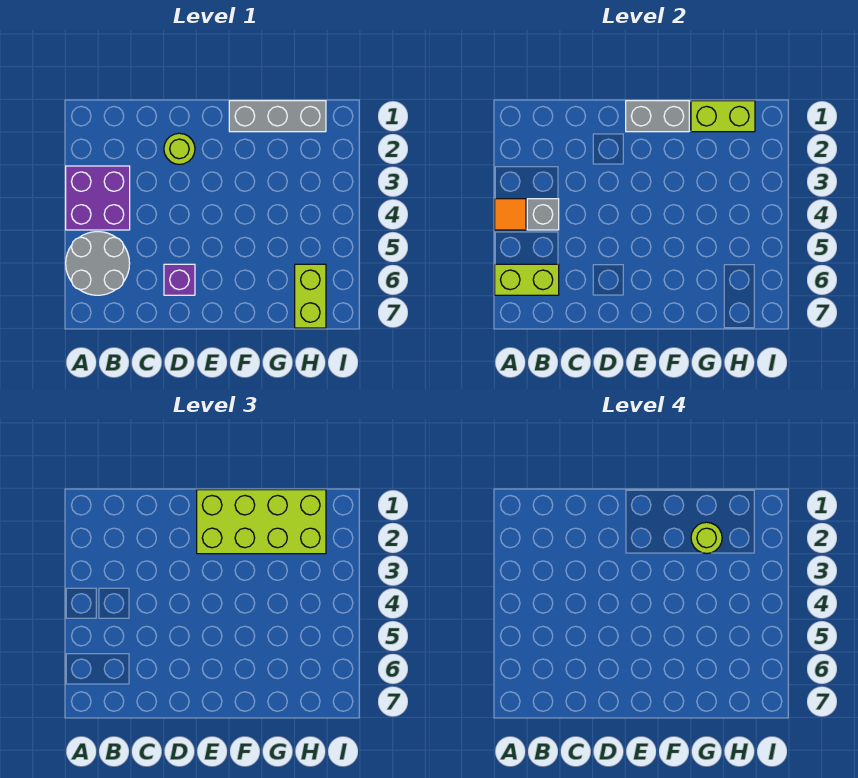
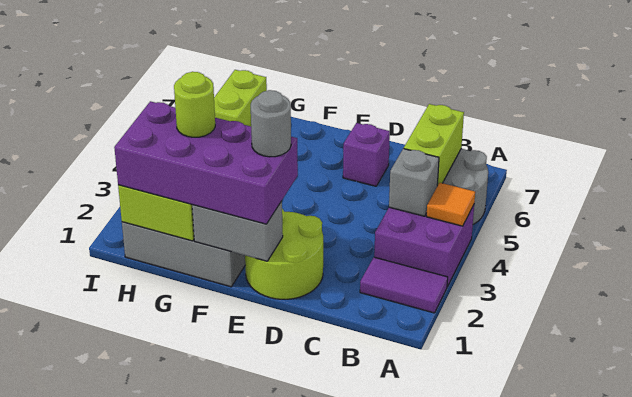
none -> purple tile A2:B2 level 1
lime brick A6:B6 level 2 -> lime brick B5:B6 level 2
lime round brick D2 level 1 -> lime round brick D1:E2 level 1
lime brick E1:H2 level 3 -> purple brick E1:H2 level 3
none -> grey round brick E2 level 4

